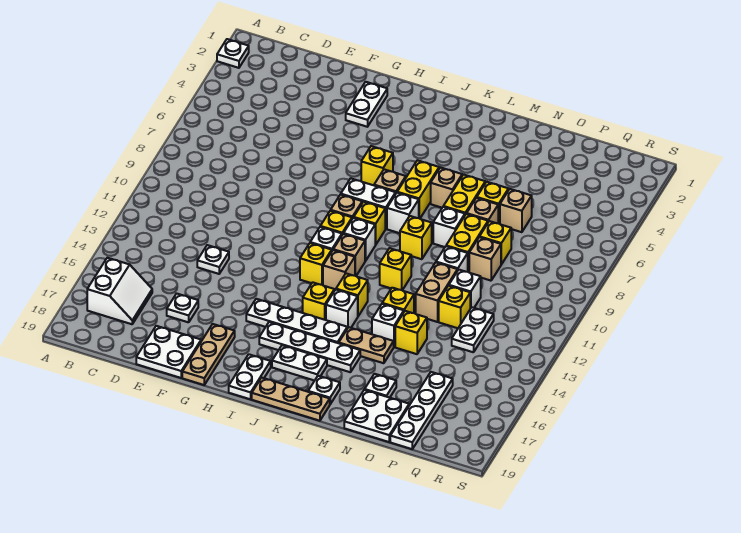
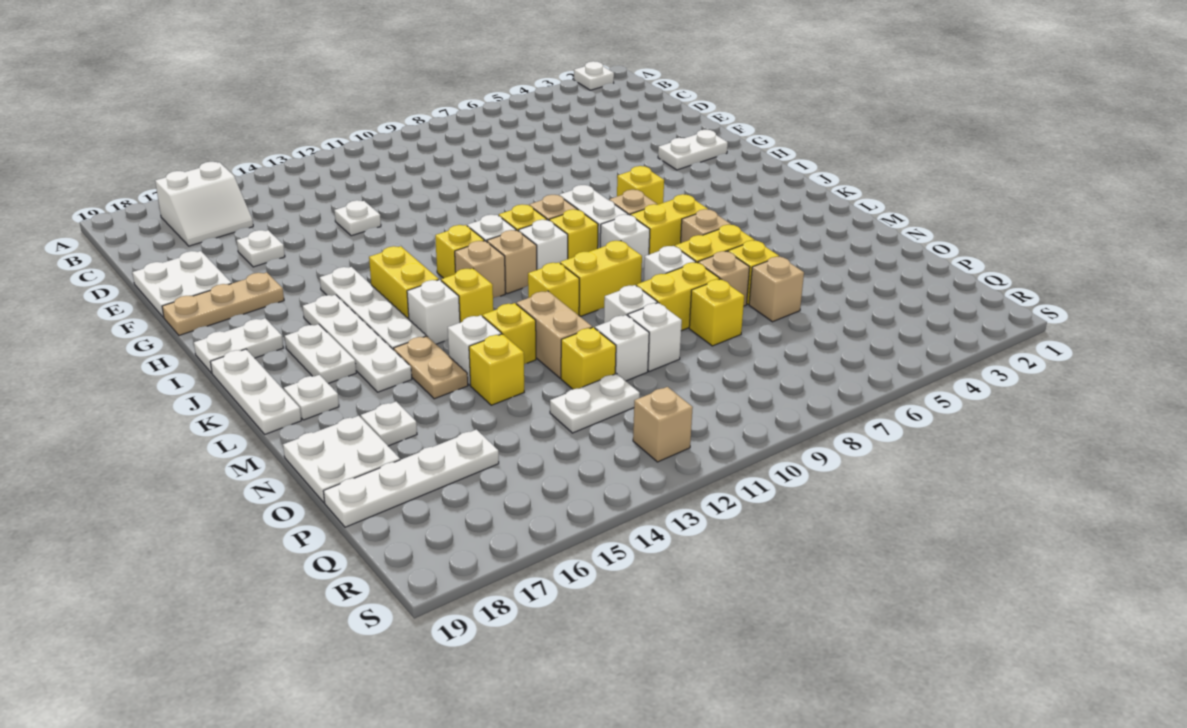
yellow brick J14 level 1 -> yellow brick I14:J14 level 1
tan plate J19:L19 level 1 -> white plate J19:L19 level 1
yellow brick L9 level 1 -> yellow brick L9:L10 level 1
tan brick N11:N12 level 1 -> tan brick M12:N12 level 1
tan brick O9 level 1 -> tan brick R12 level 1
none -> white brick O10 level 1

